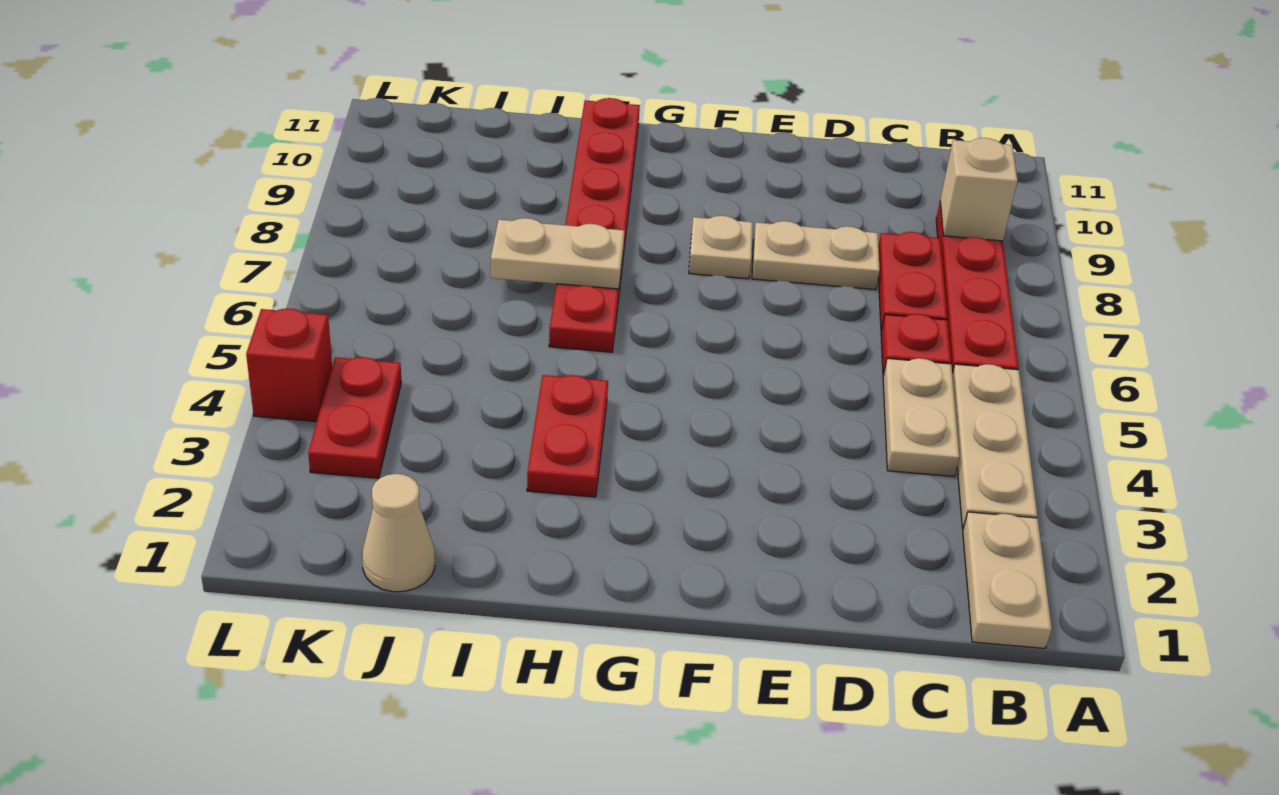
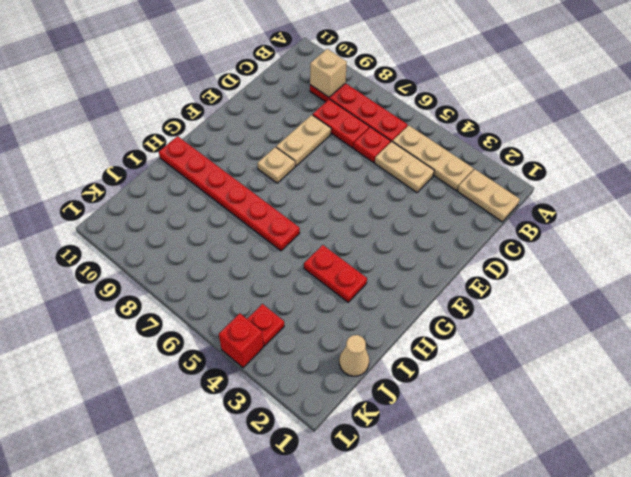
tan plate H7:I7 level 2 -> none
red plate K3:K4 level 1 -> red plate K4 level 1

